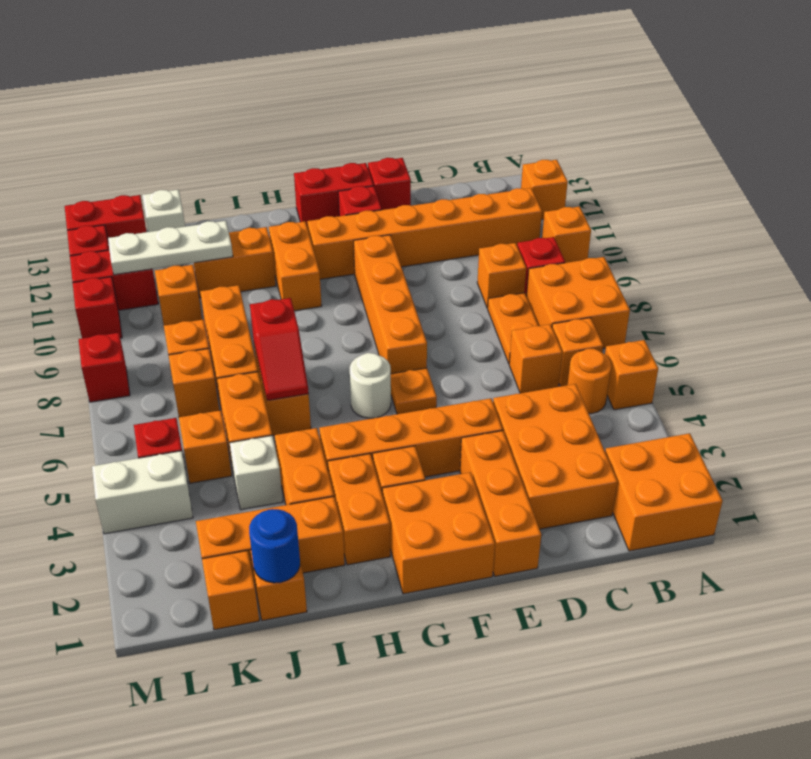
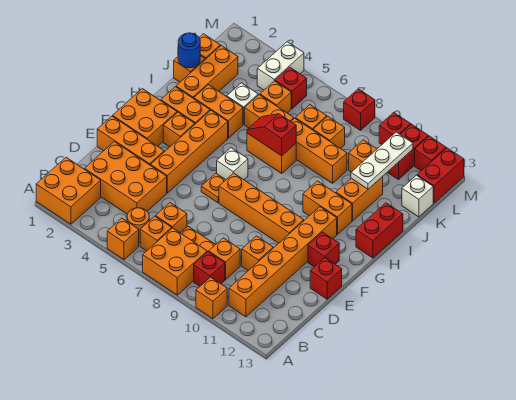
orange brick A12 level 1 -> orange brick D10 level 1
red brick F13:G13 level 1 -> red brick H13:I13 level 1
white round brick G6 level 1 -> white brick G6 level 1

